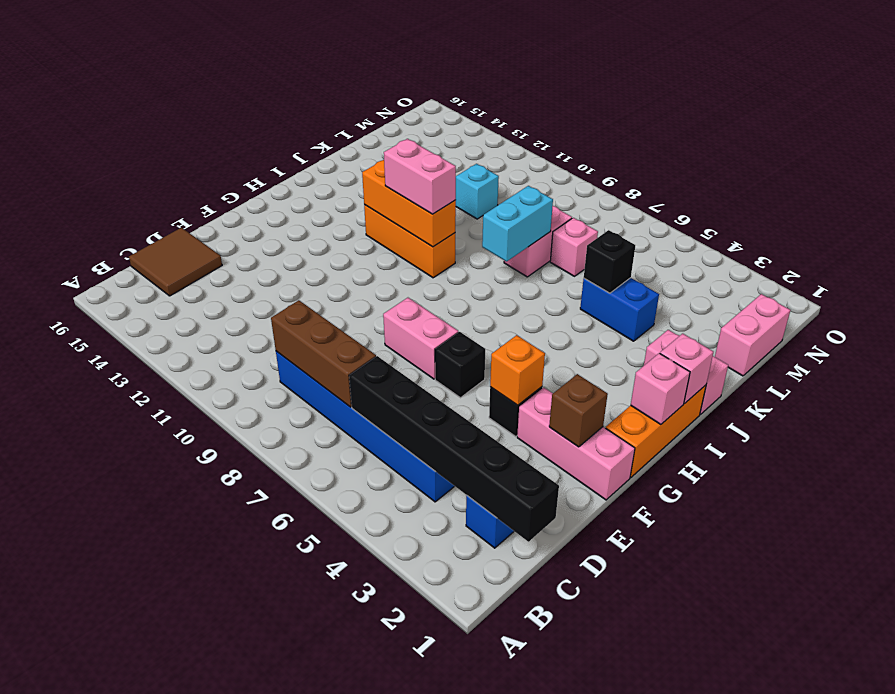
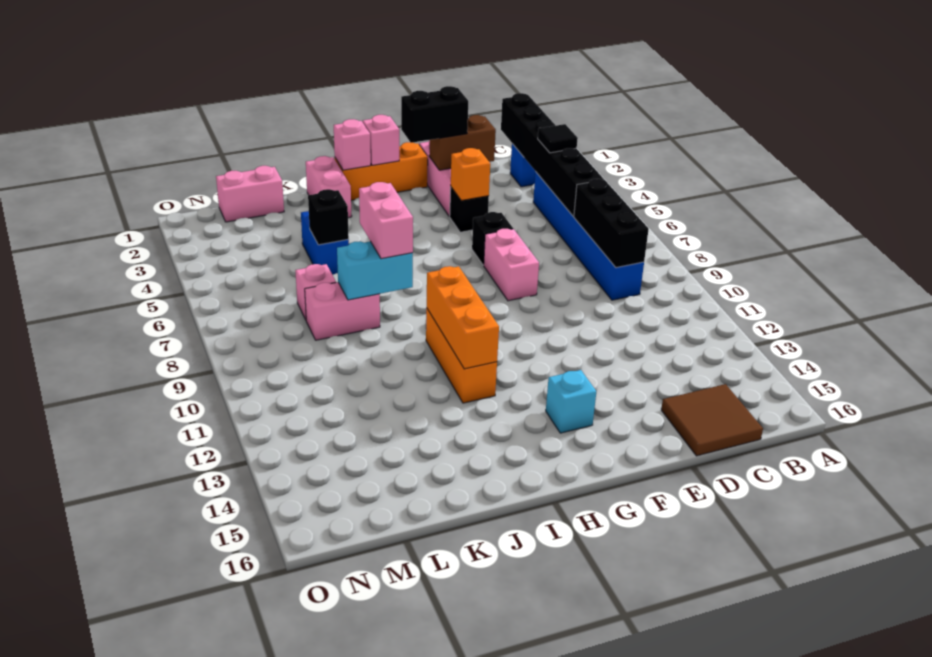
none -> black tile C4 level 3
brown brick C7:C9 level 2 -> black brick C7:C9 level 2
brown brick F2 level 2 -> brown brick E2:F2 level 2
none -> black brick F2:G2 level 3
pink brick I10:I11 level 3 -> pink brick J7:J8 level 3
cyan brick L11 level 1 -> cyan brick G14 level 1

